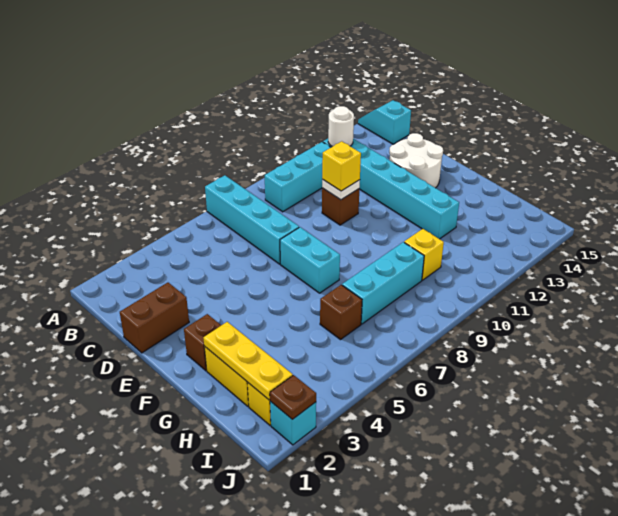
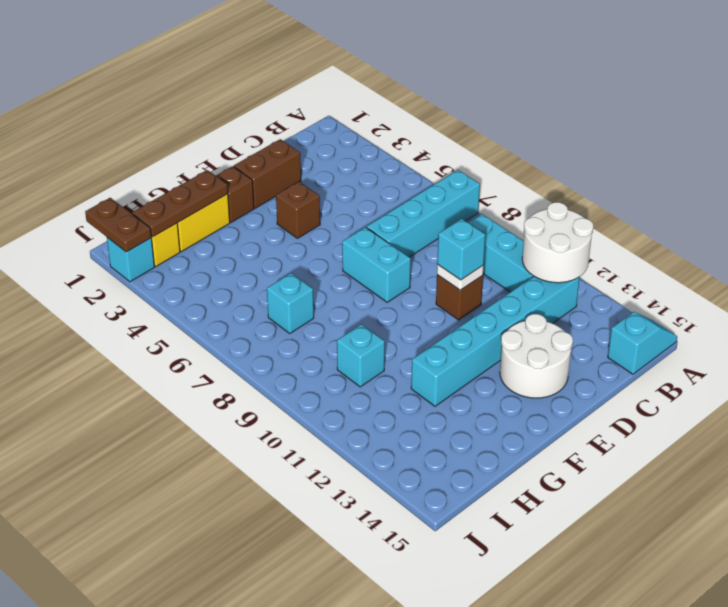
white round brick B12 level 2 -> white round brick A11:B12 level 2
brown brick D1:D2 level 1 -> brown brick D2:E2 level 1
yellow brick D10 level 3 -> cyan brick D10 level 3
cyan brick E7:F7 level 1 -> cyan brick E7:E8 level 1
yellow plate G2:I2 level 2 -> brown plate G2:I2 level 2
brown brick H6 level 1 -> brown brick E4 level 1
cyan brick H7:H9 level 1 -> cyan brick H7 level 1
yellow brick H10 level 1 -> cyan brick H10 level 1
brown plate J2 level 2 -> brown plate J1:J2 level 2

